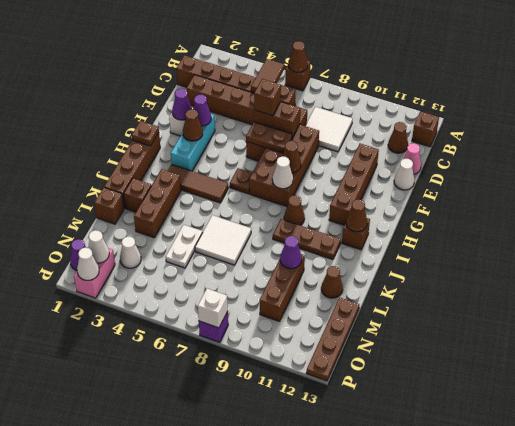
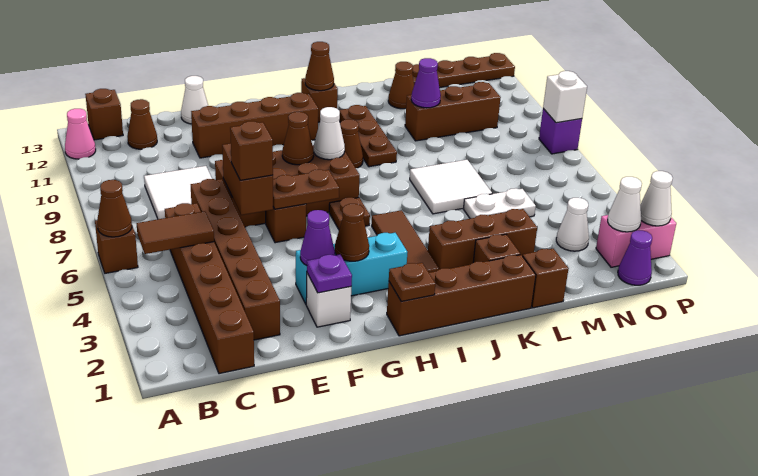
pink cone D13 level 1 -> pink cone A12 level 1
purple cone F2 level 2 -> purple plate F2 level 2
brown plate F6:F7 level 2 -> brown plate F6:G6 level 2

